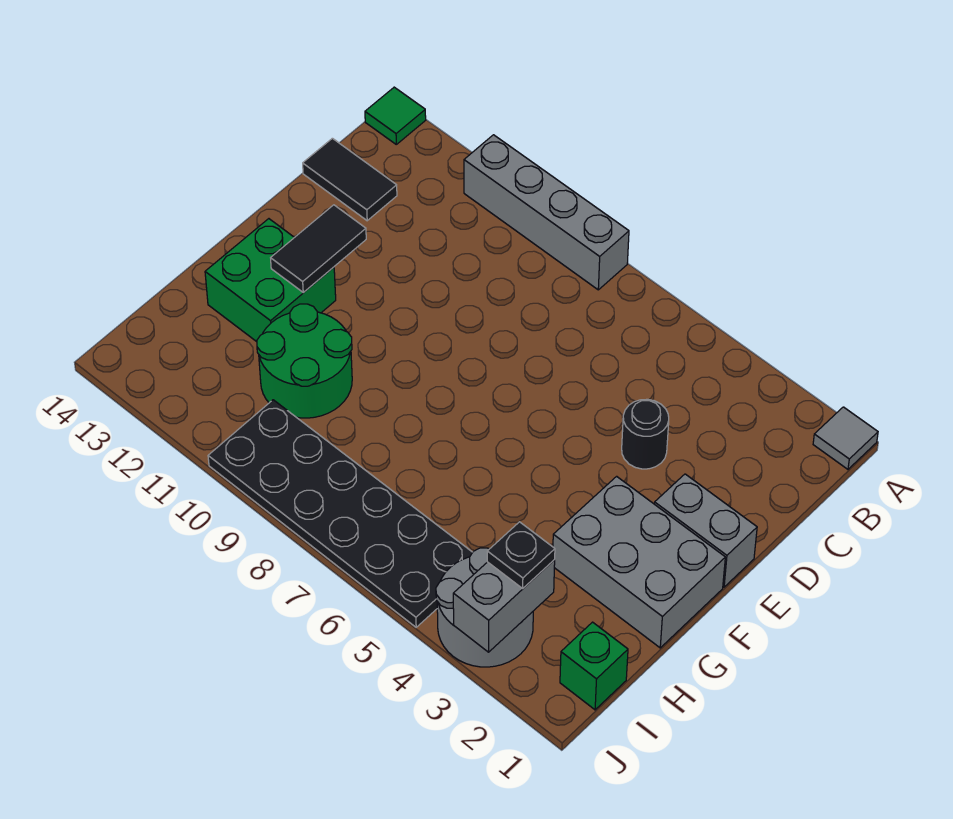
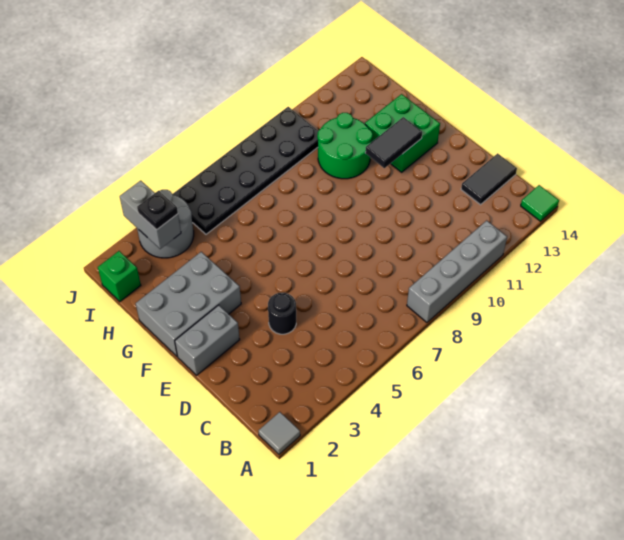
black tile E12:F12 level 2 -> black tile F11:F12 level 2

